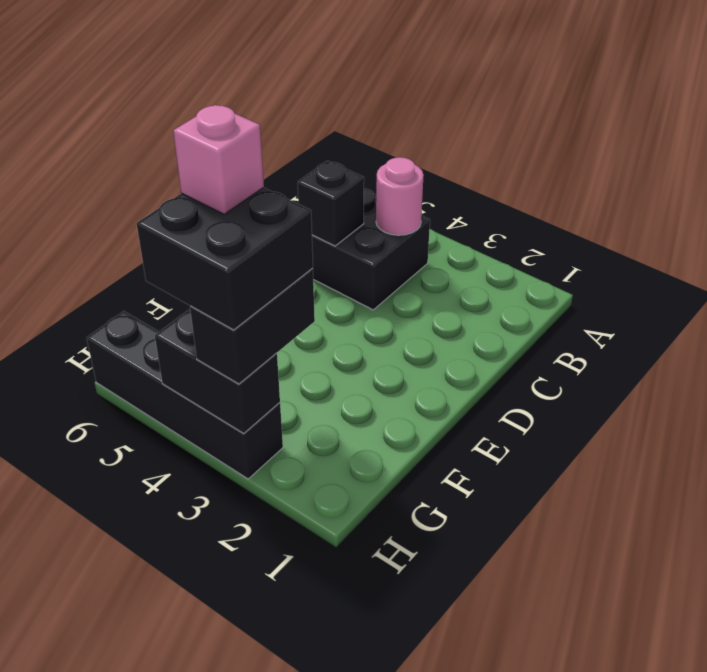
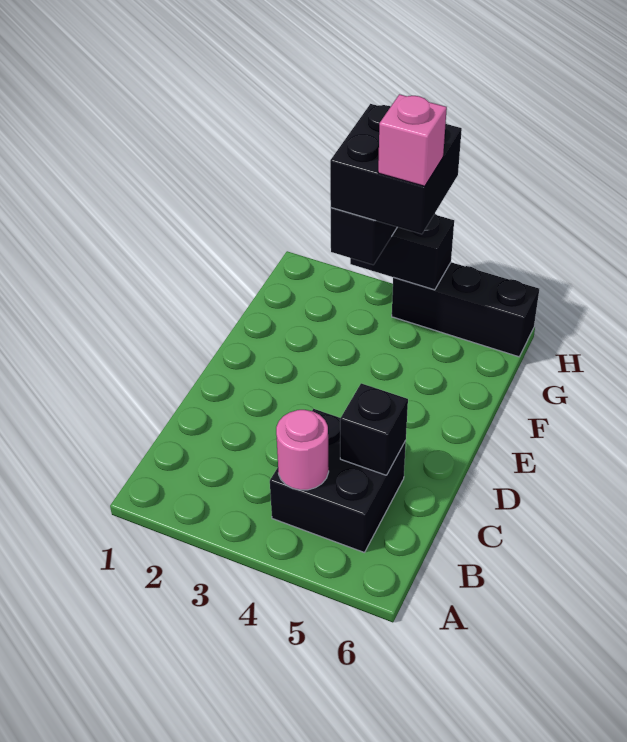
black brick H3:H6 level 1 -> black brick H4:H6 level 1

